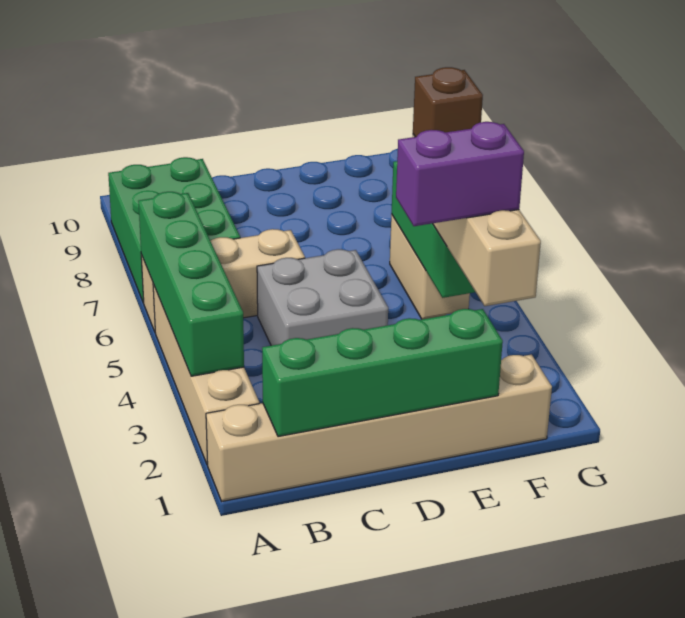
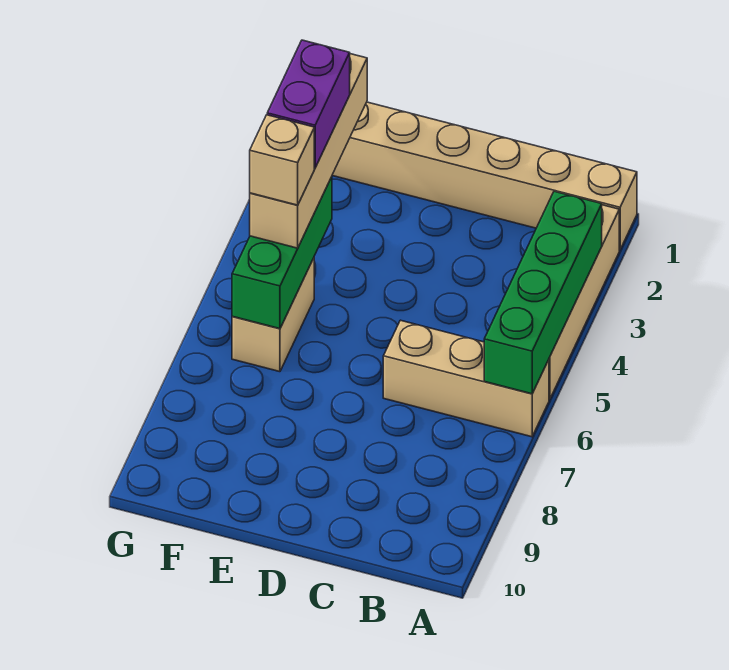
green brick A7:B9 level 1 -> none
green brick B1:E1 level 2 -> none
grey brick C4:D5 level 1 -> none
purple brick E3:F3 level 4 -> purple brick F3:F4 level 4
brown brick F5 level 4 -> tan brick F5 level 4

